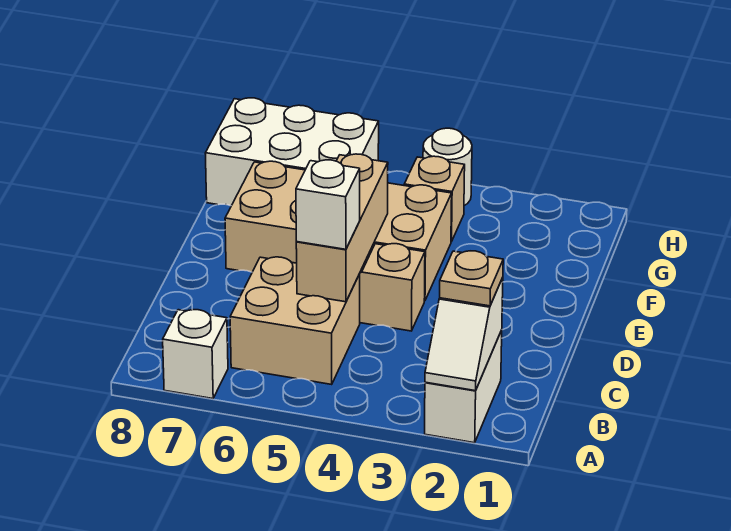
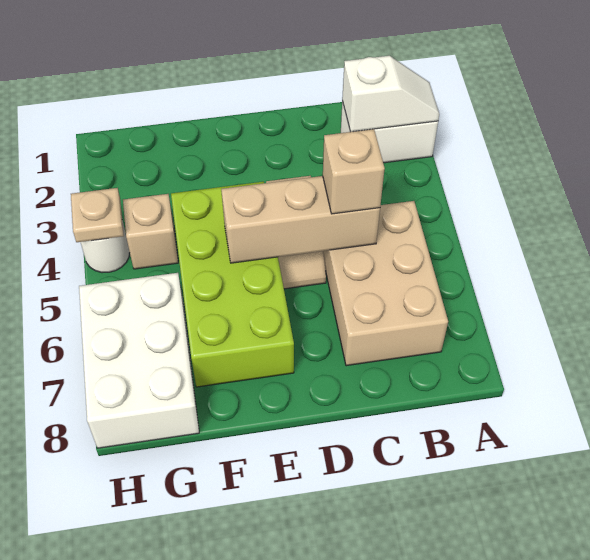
white brick A7 level 1 -> none
tan plate B2 level 3 -> tan plate H4 level 2
tan brick B5:C6 level 1 -> tan brick B5:C7 level 1
white brick C5 level 3 -> tan brick C5 level 3
tan brick E4:F7 level 1 -> lime brick E4:F7 level 1

